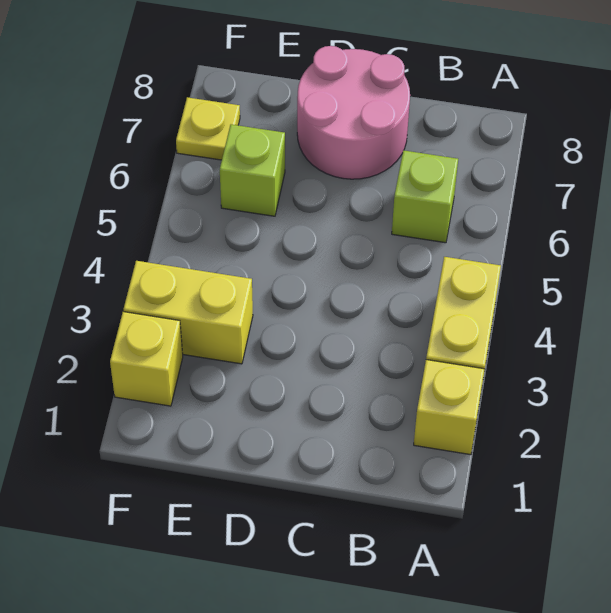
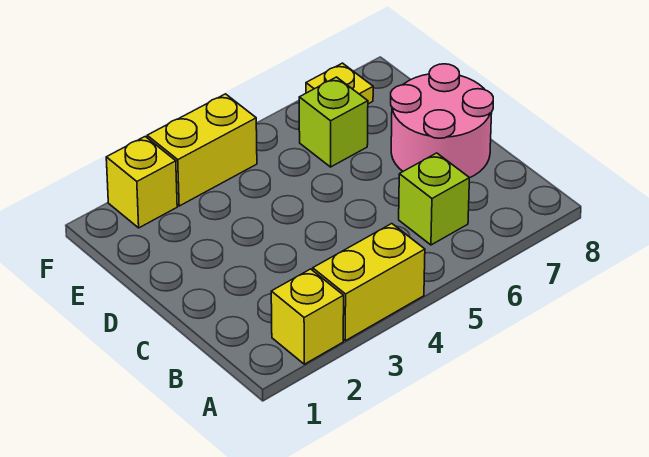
yellow brick E3:F3 level 1 -> yellow brick F3:F4 level 1

